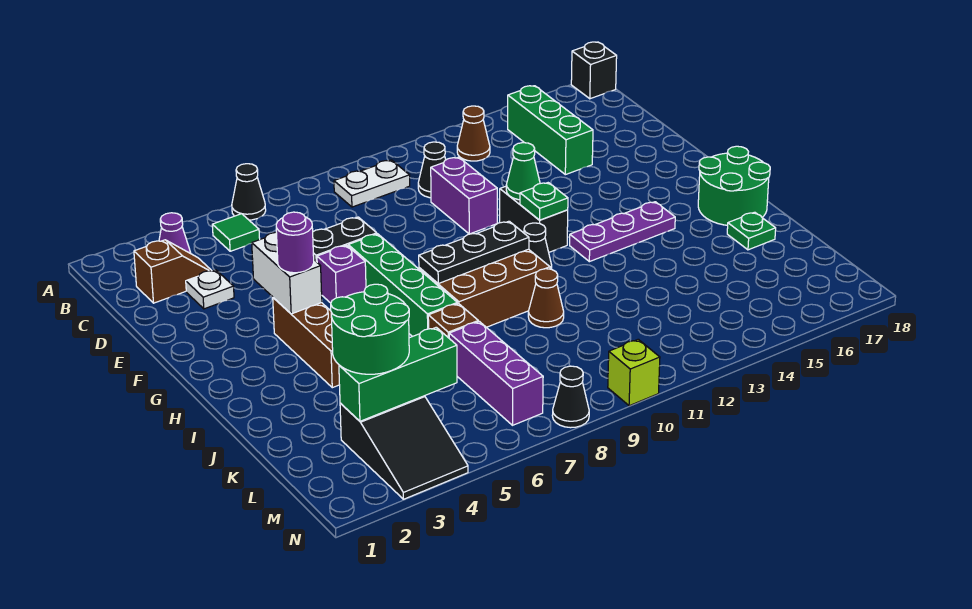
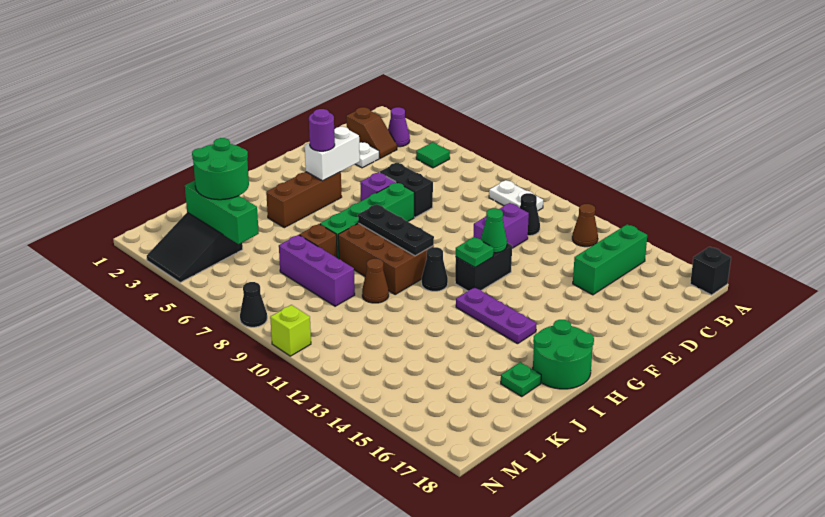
black cone A6 level 1 -> none
purple brick K7:M7 level 1 -> purple brick K7:K9 level 1

